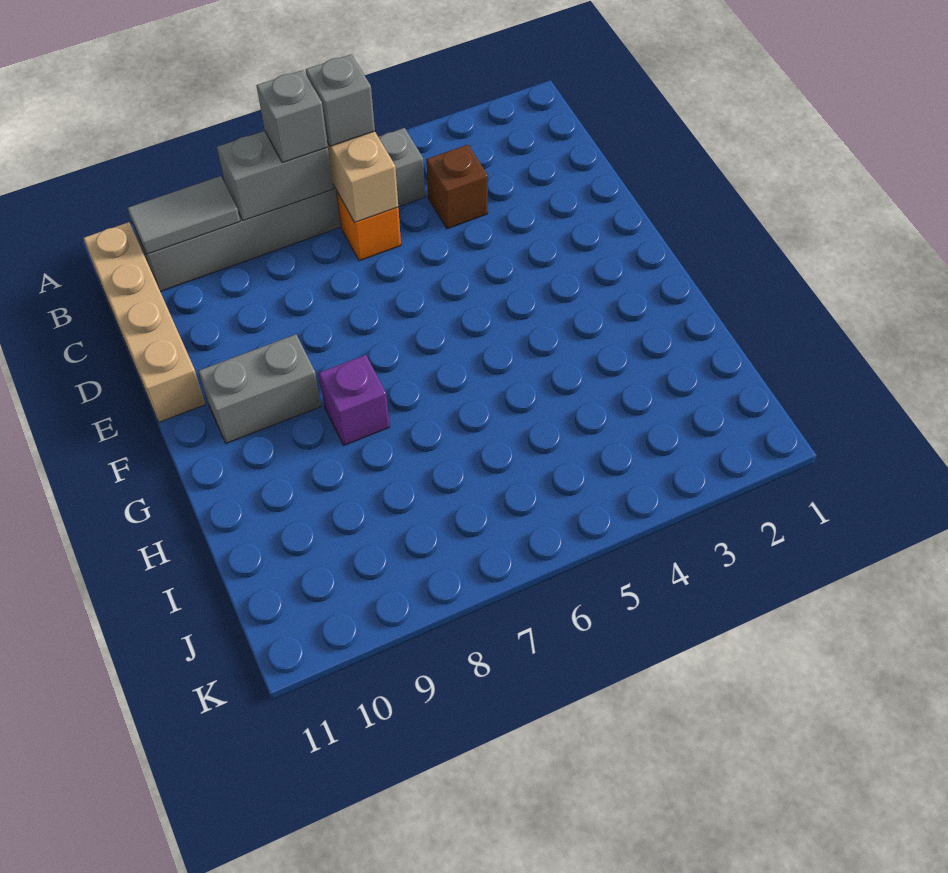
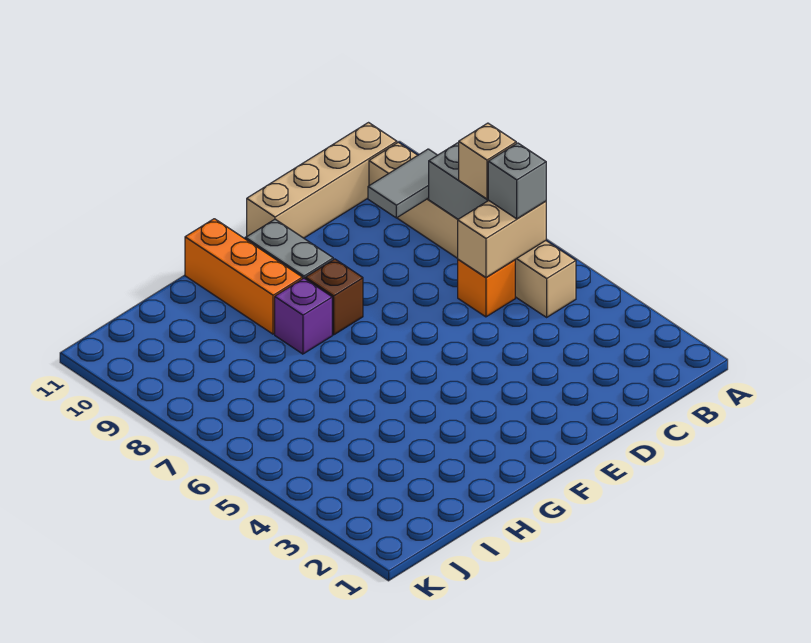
grey brick B5:B10 level 1 -> tan brick B5:B10 level 1
grey brick B7 level 3 -> tan brick B7 level 3
grey tile B9:B10 level 2 -> grey tile B9:C9 level 2
brown brick C4 level 1 -> brown brick F8 level 1
none -> orange brick G9:G11 level 1

